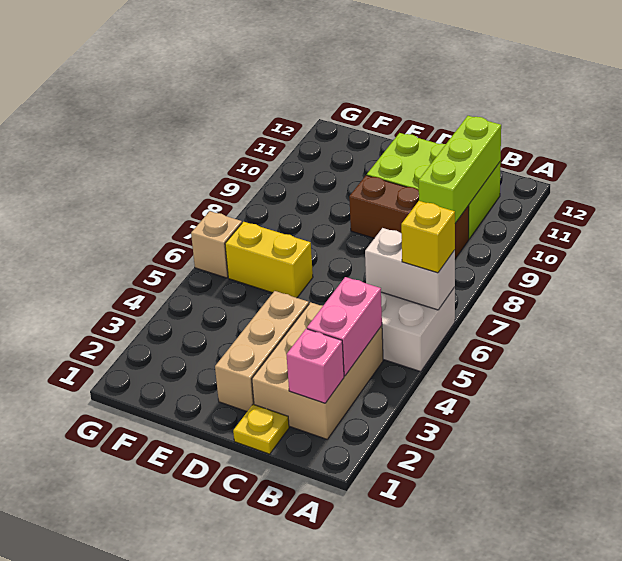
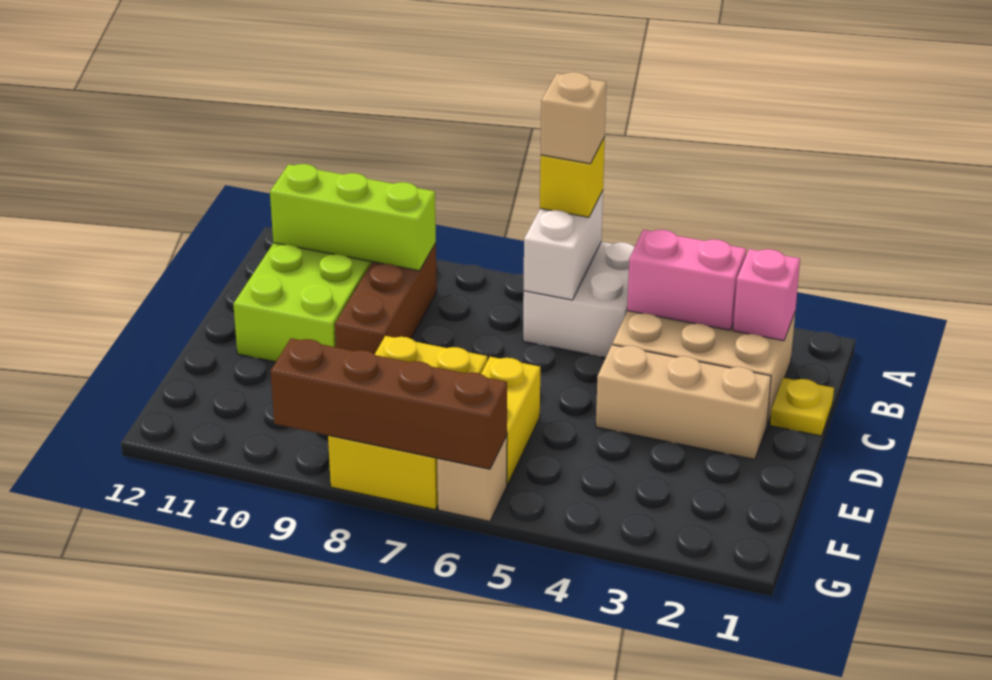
none -> tan brick A6 level 4
none -> yellow brick E7:G8 level 1
none -> brown brick G6:G9 level 2

